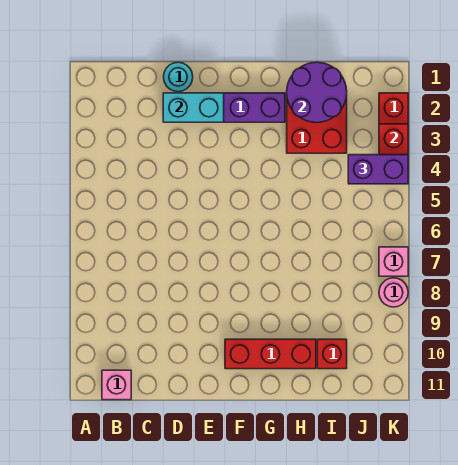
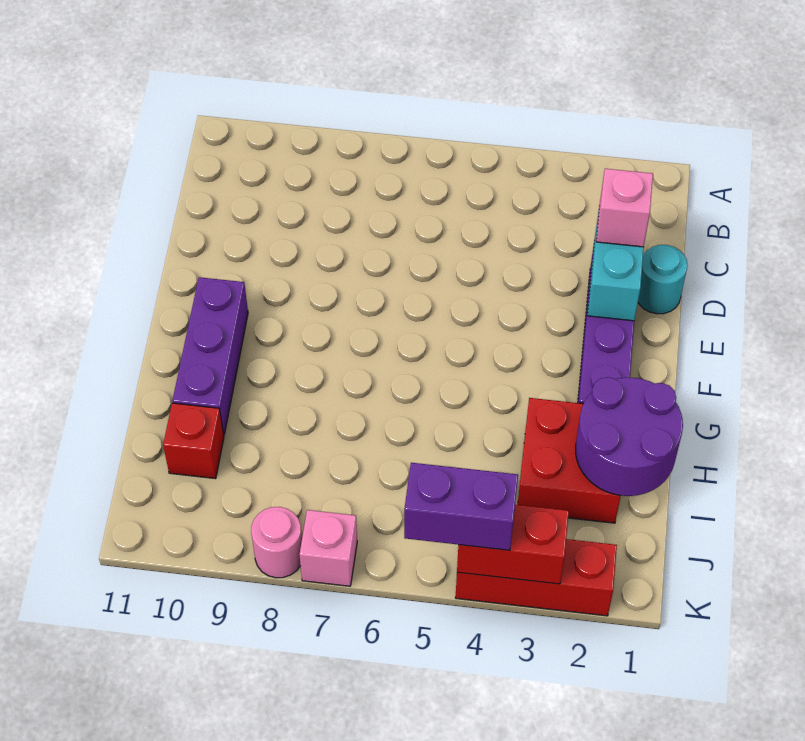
pink brick B11 level 1 -> pink brick D2 level 3
red brick F10:H10 level 1 -> purple brick F10:H10 level 1
purple brick J4:K4 level 3 -> purple brick K4:K5 level 3

